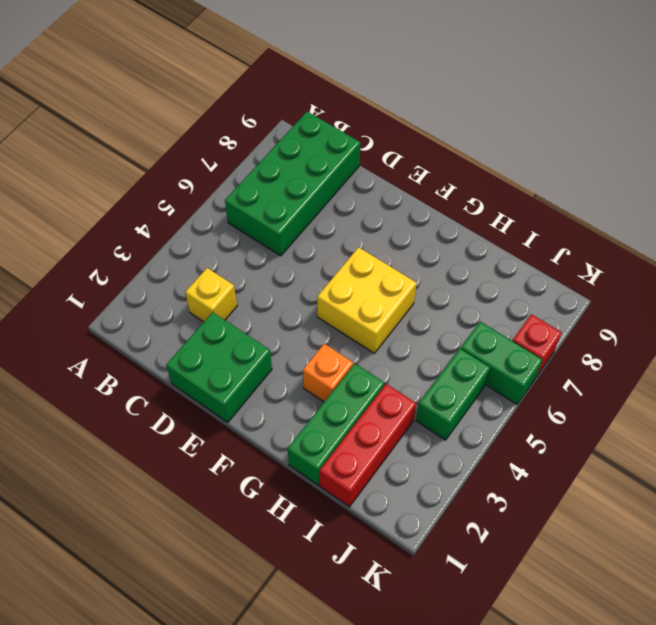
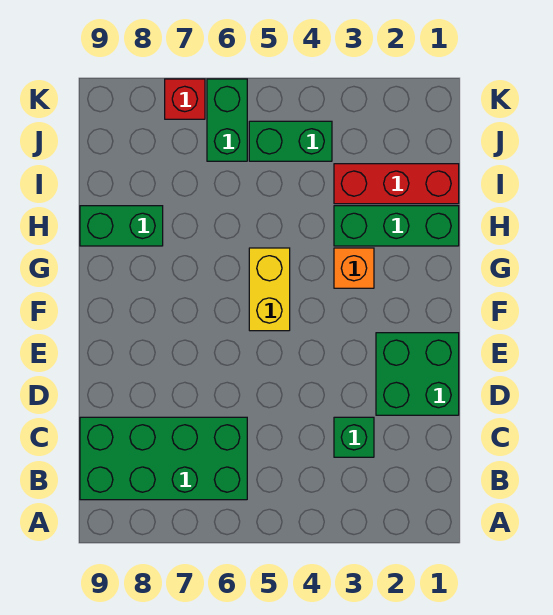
yellow brick C3 level 1 -> green brick C3 level 1
yellow brick F5:G6 level 1 -> yellow brick F5:G5 level 1
none -> green brick H8:H9 level 1

